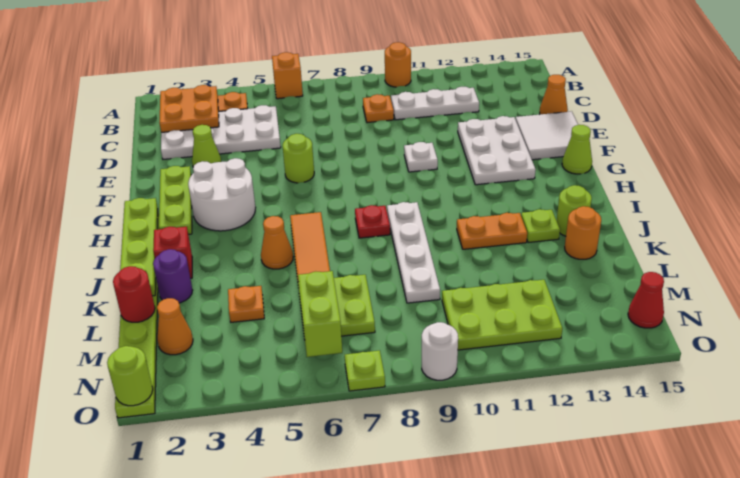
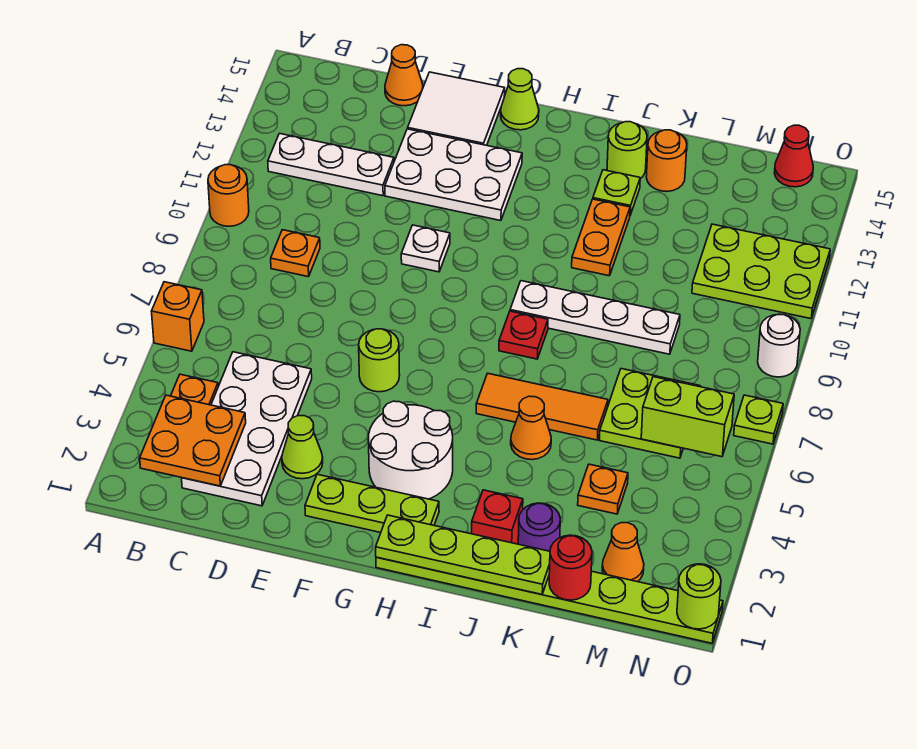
white plate C10:C12 level 1 -> white plate B12:D12 level 1
lime plate M10:N12 level 1 -> lime plate M11:O12 level 1

